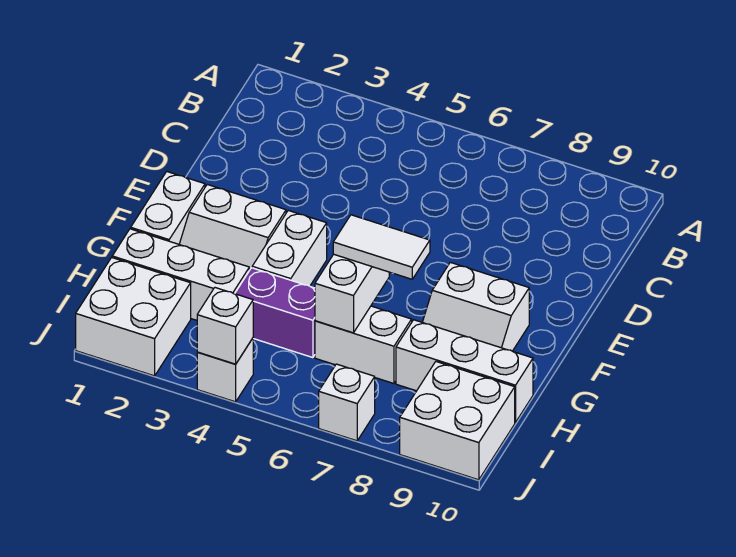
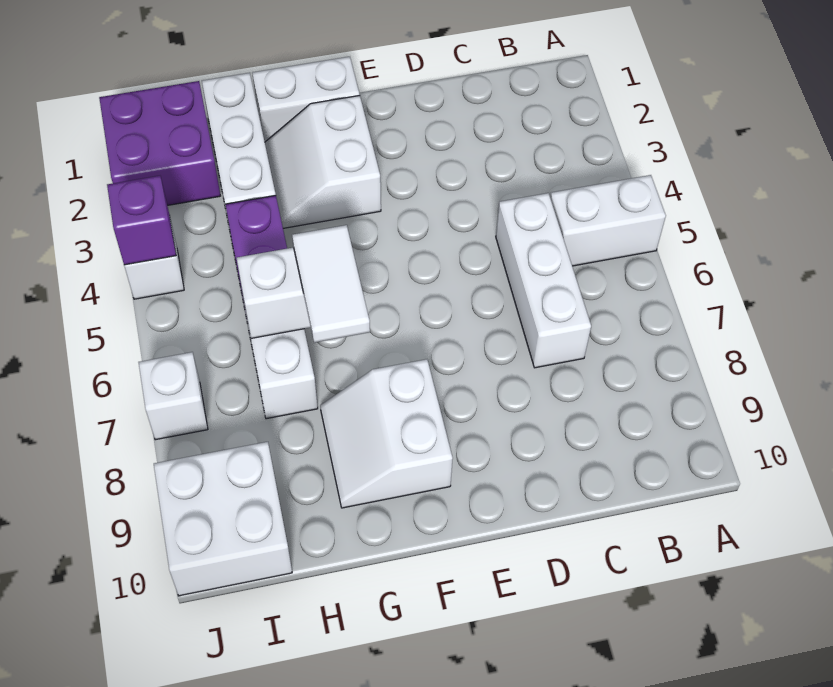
white brick F4:G4 level 1 -> white brick A5:B5 level 1
white brick H8:H10 level 1 -> white brick C5:C7 level 1
white brick I1:J2 level 1 -> purple brick I1:J2 level 1
white brick J4 level 2 -> purple brick J4 level 2

